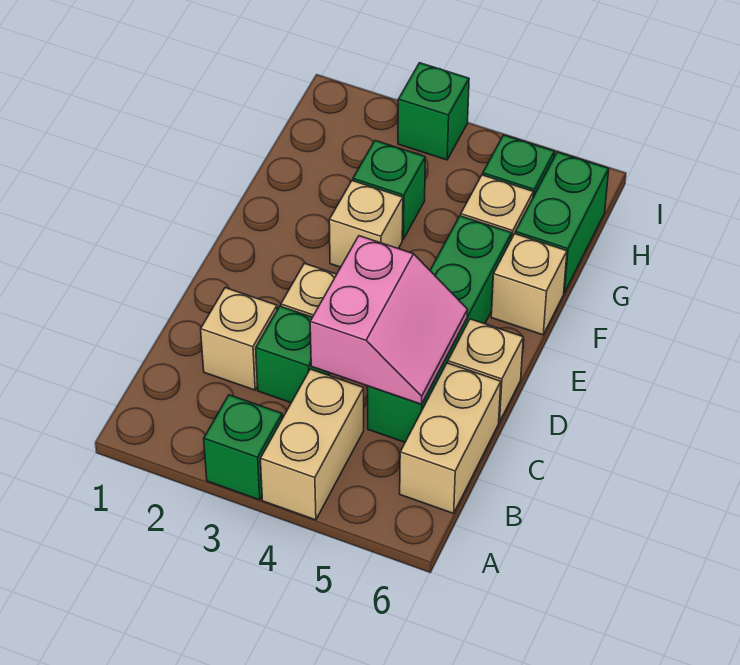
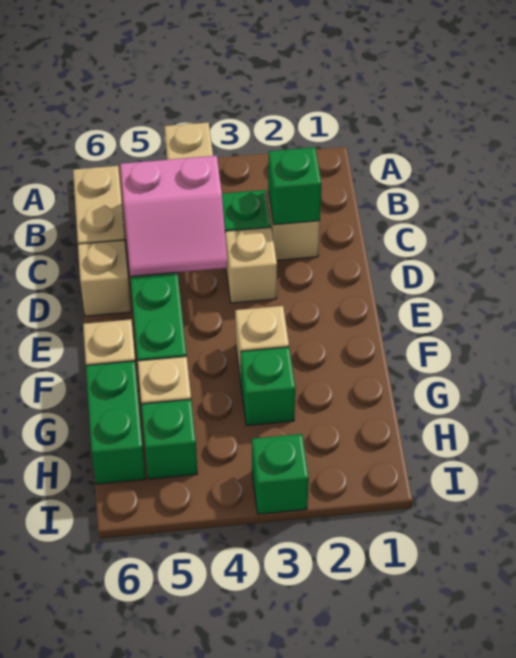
green brick A3 level 1 -> green brick C2 level 2
pink slope C4:D5 level 2 top 4 -> pink slope C4:D5 level 2 top C

